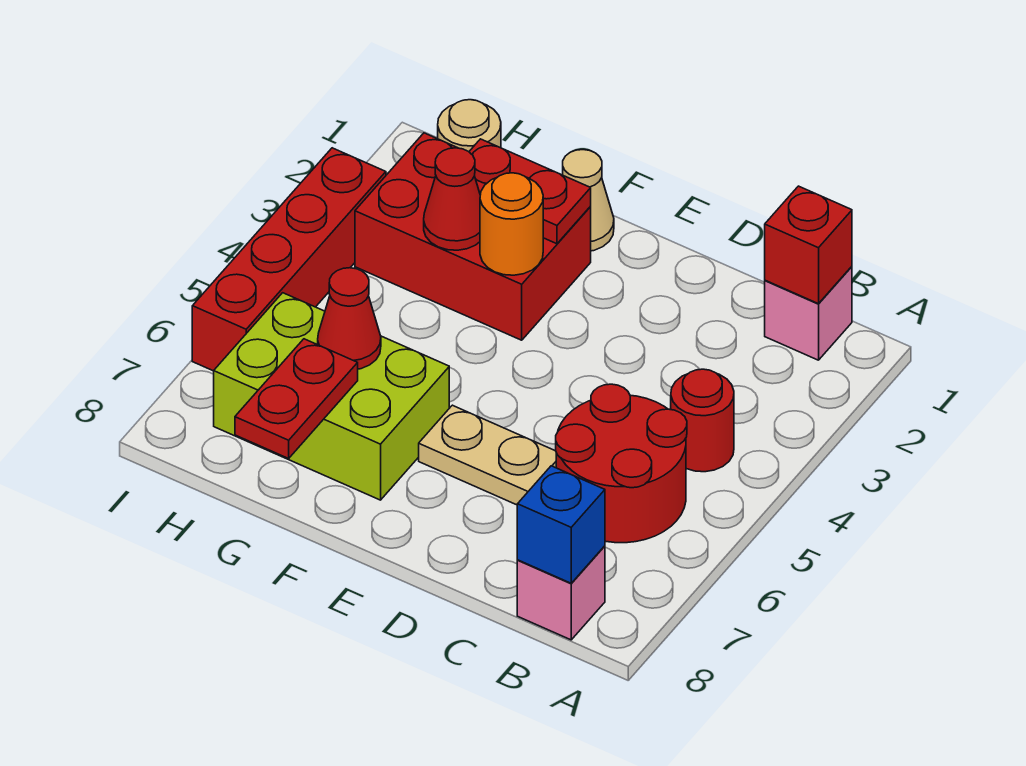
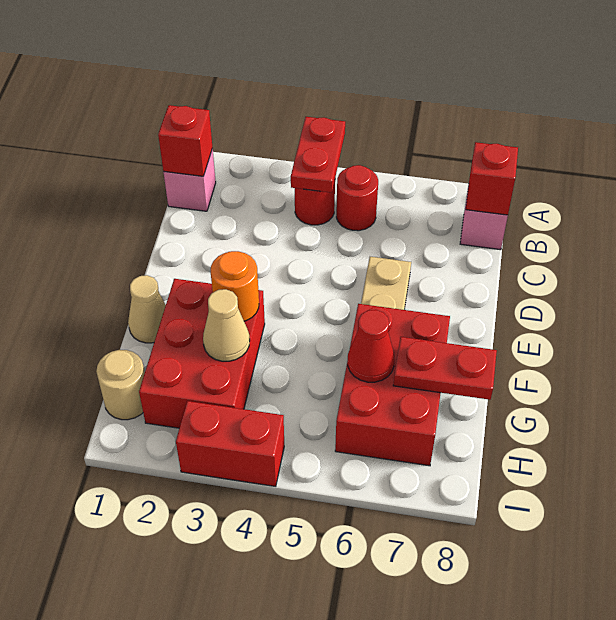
red round brick B5:C6 level 1 -> red round brick B5 level 1
blue brick B8 level 2 -> red brick B8 level 2
red plate F2:G2 level 2 -> red plate A4:B4 level 2
lime brick F6:H7 level 1 -> red brick F6:H7 level 1
red cone G3 level 2 -> tan cone G3 level 2
red brick I3:I6 level 1 -> red brick I3:I4 level 1

